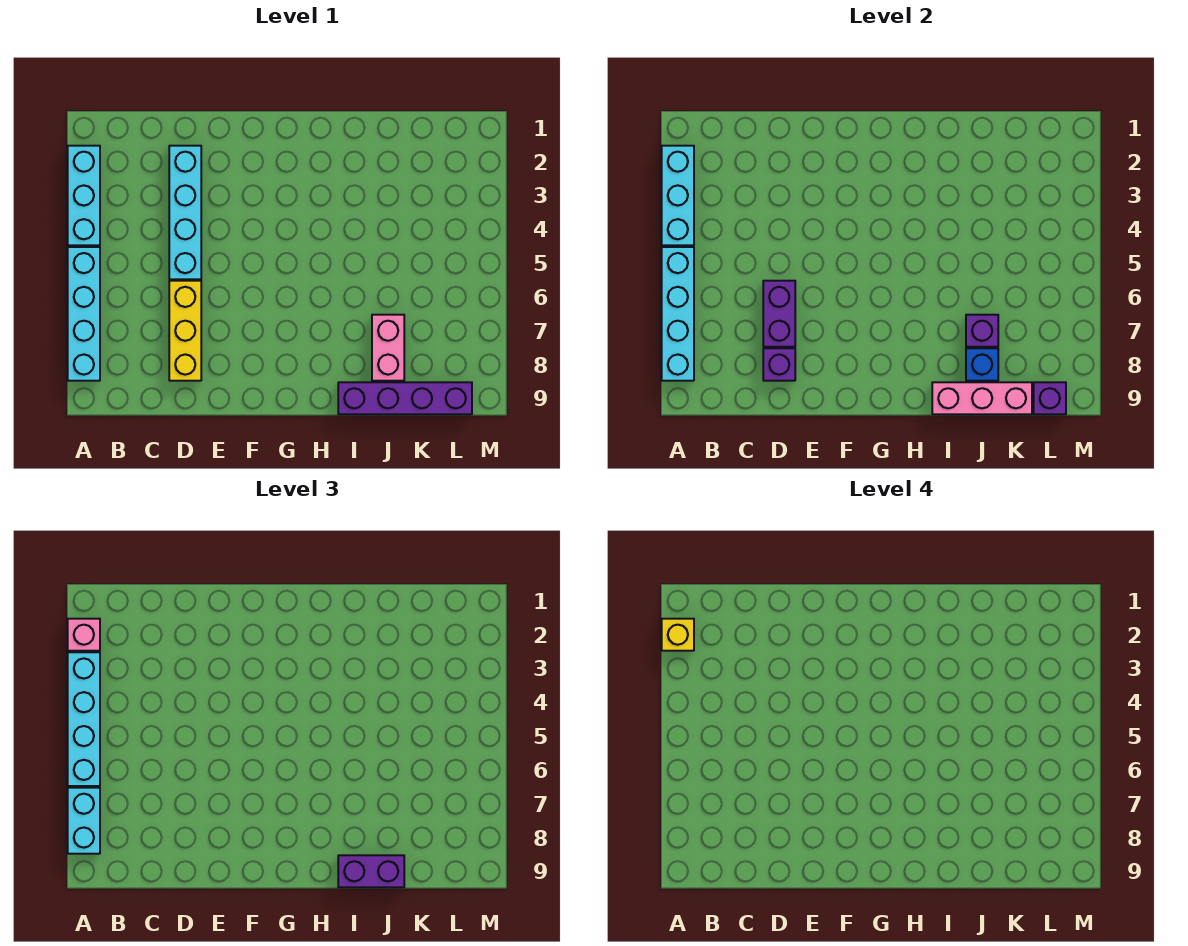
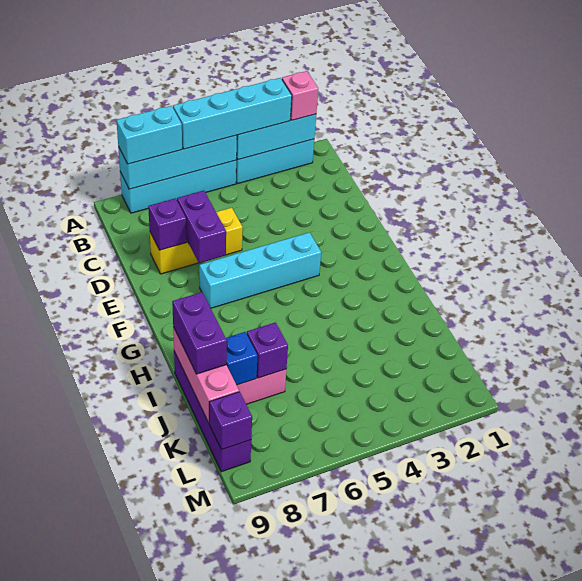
yellow brick A2 level 4 -> none
cyan brick D2:D5 level 1 -> cyan brick F4:F7 level 1
purple brick D6:D7 level 2 -> purple brick D7:E7 level 2

